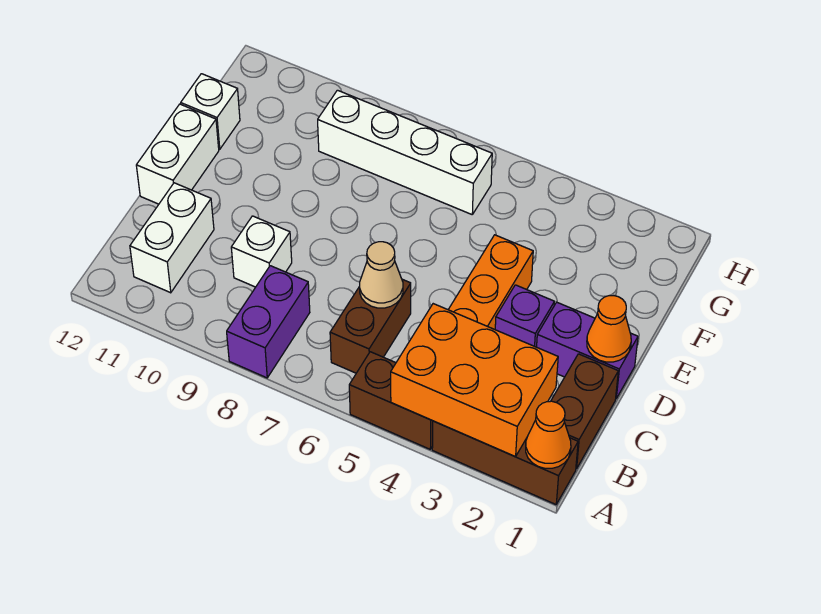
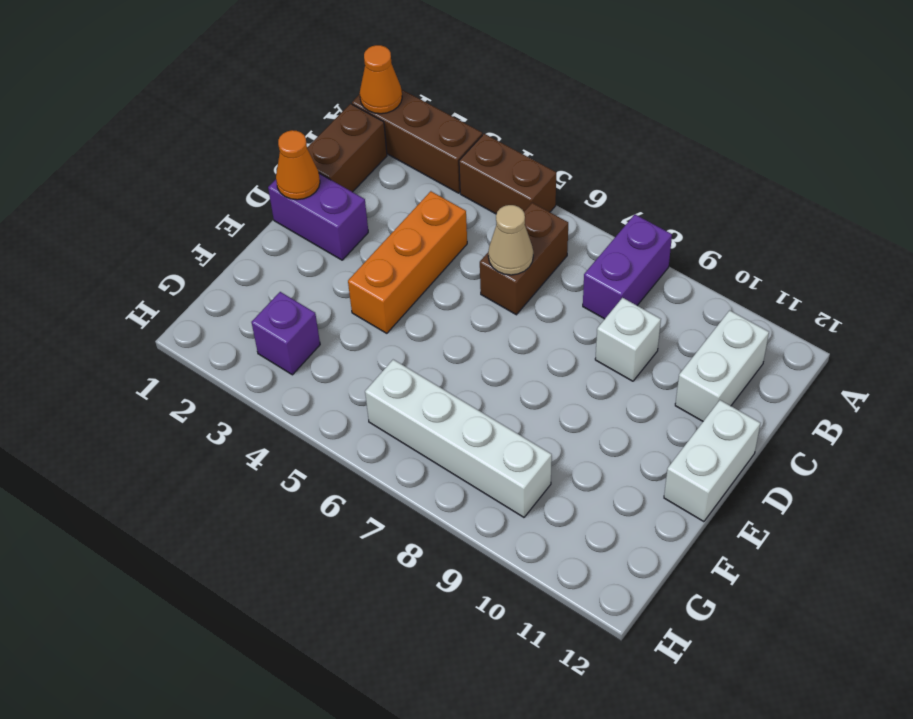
orange brick A2:B4 level 2 -> none
purple brick D3 level 1 -> purple brick G3 level 1
white brick F12 level 1 -> none

